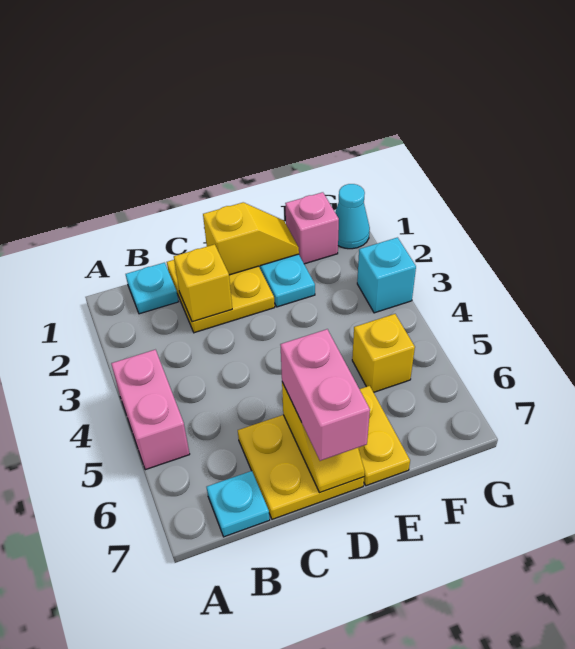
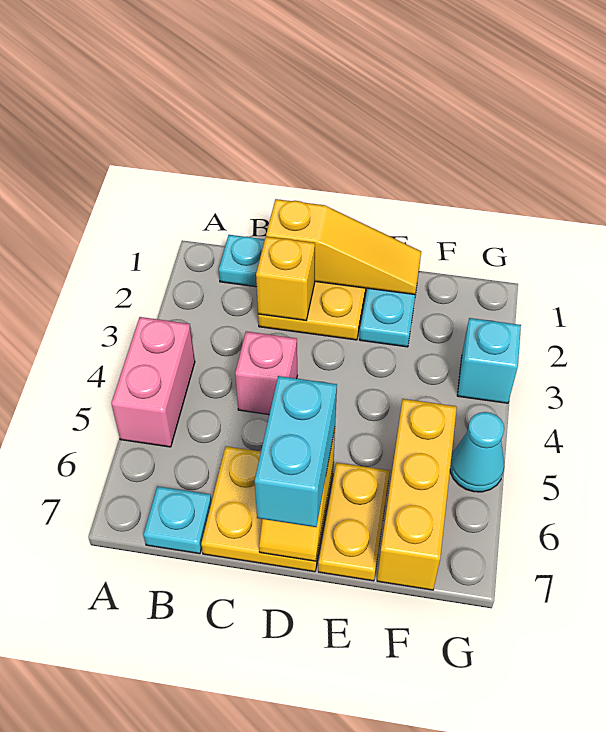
yellow slope D1:E1 level 2 top D -> yellow slope C1:E1 level 2 top C
pink brick D6:D7 level 3 -> cyan brick D6:D7 level 3
pink brick F1 level 1 -> pink brick C4 level 1
yellow brick F5 level 1 -> yellow brick F5:F7 level 1
cyan cone G1 level 1 -> cyan cone G5 level 1

